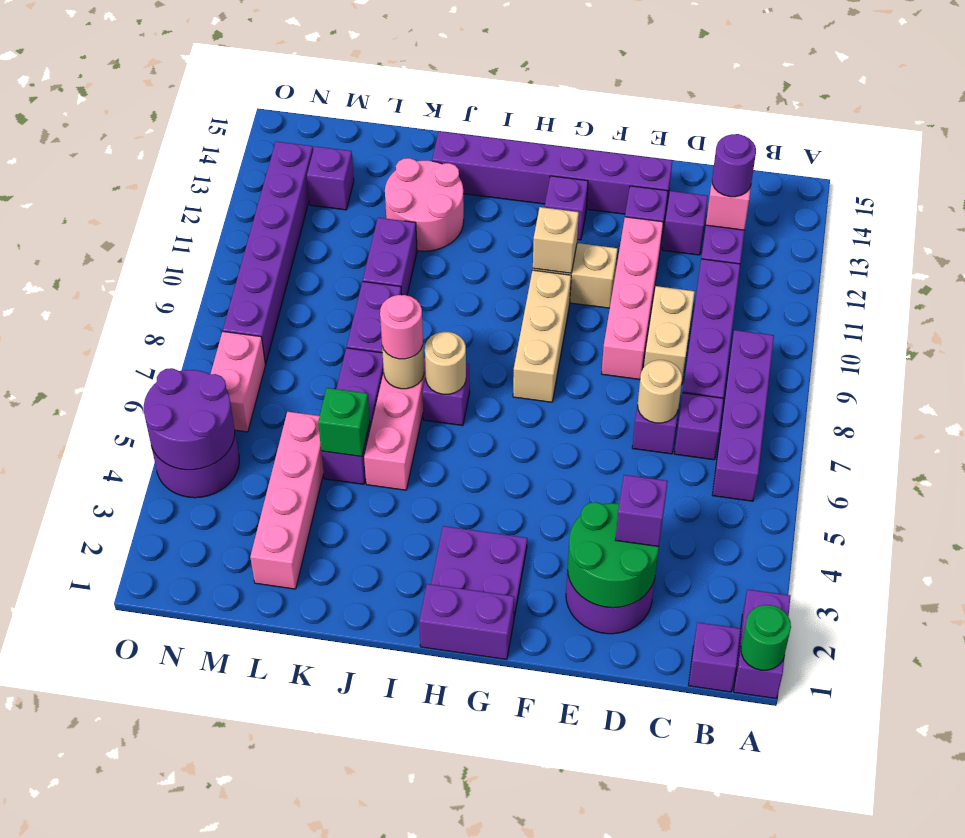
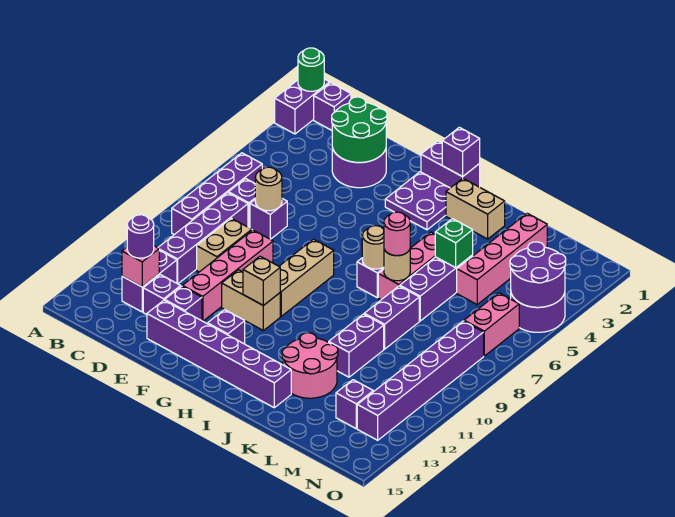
purple brick D3 level 3 -> purple brick H1 level 2
none -> tan brick I2:J2 level 1

